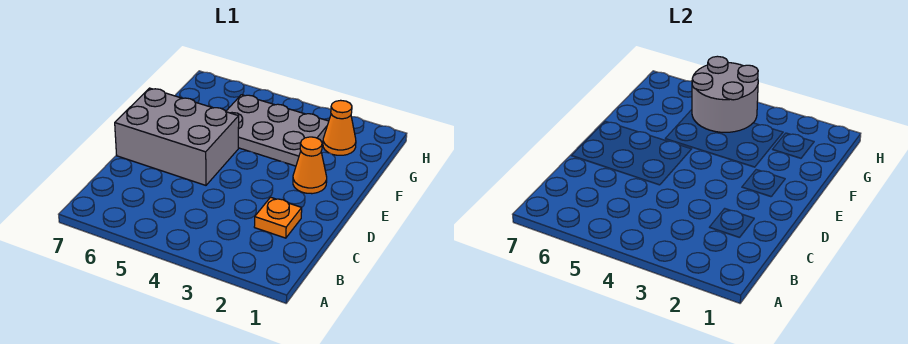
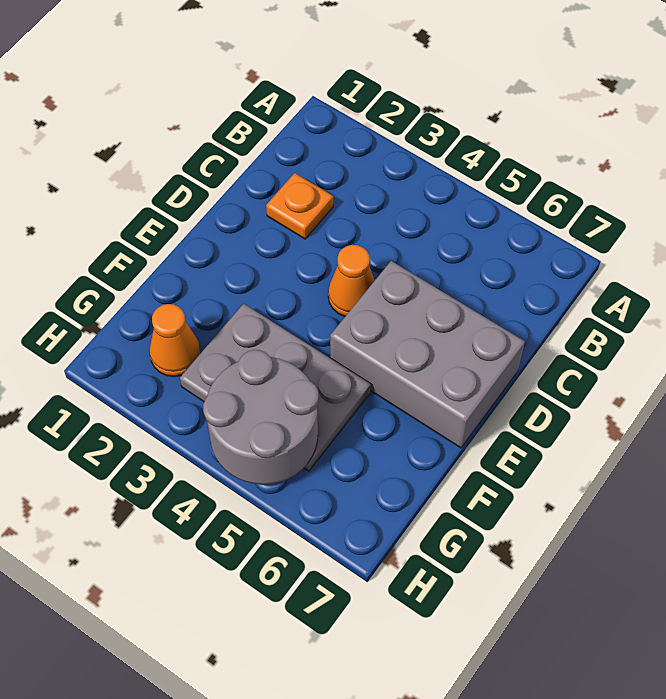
orange cone E2 level 1 -> orange cone D4 level 1

